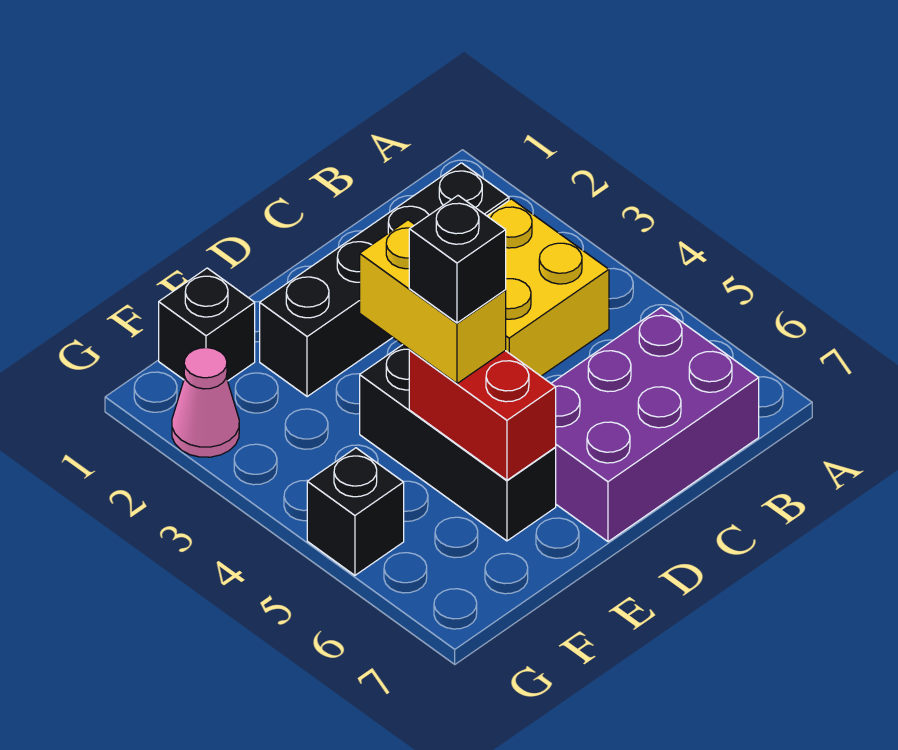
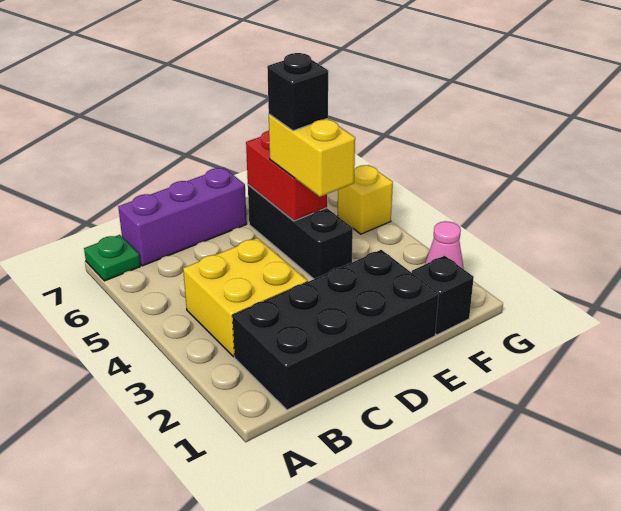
none -> green plate A7 level 1
black brick B2:E2 level 1 -> black brick B1:E2 level 1
purple brick B6:D7 level 1 -> purple brick B7:D7 level 1
black brick G5 level 1 -> yellow brick G5 level 1

